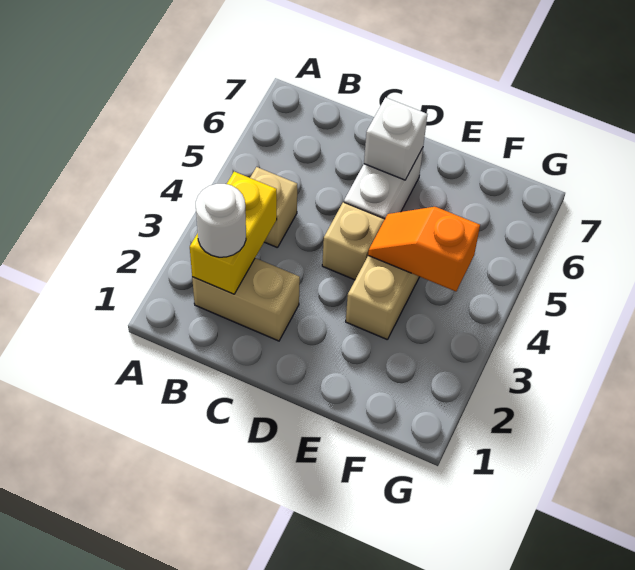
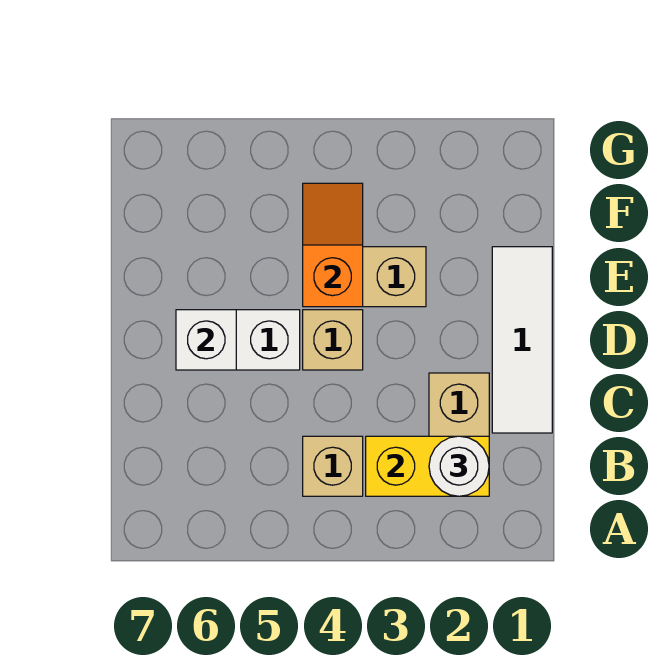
none -> white tile C1:E1 level 1
orange slope E4:F4 level 2 top F -> orange slope E4:F4 level 2 top E

